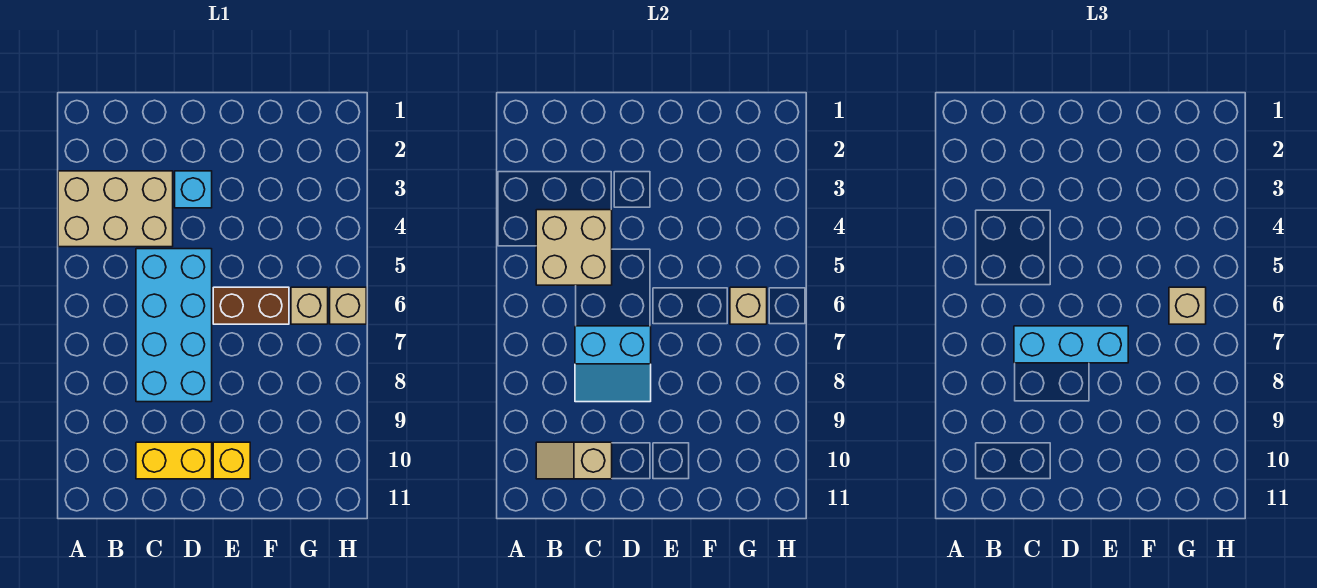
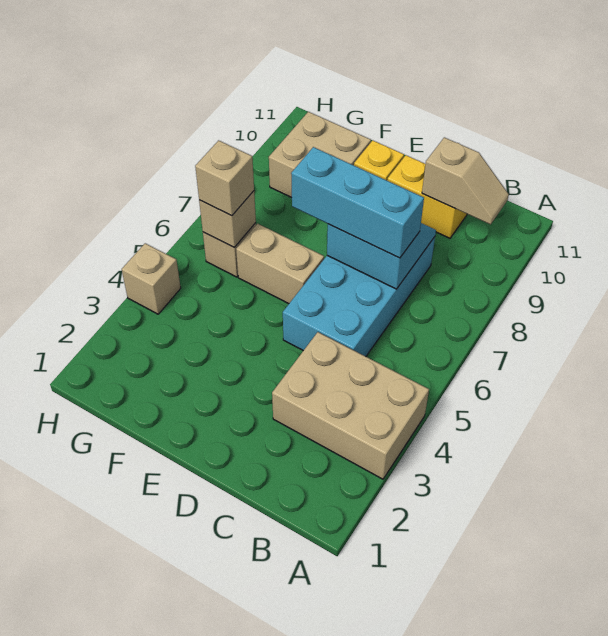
tan brick B4:C5 level 2 -> tan brick F9:G10 level 1
cyan brick D3 level 1 -> none
brown brick E6:F6 level 1 -> tan brick E6:F6 level 1
tan brick H6 level 1 -> tan brick H4 level 1

